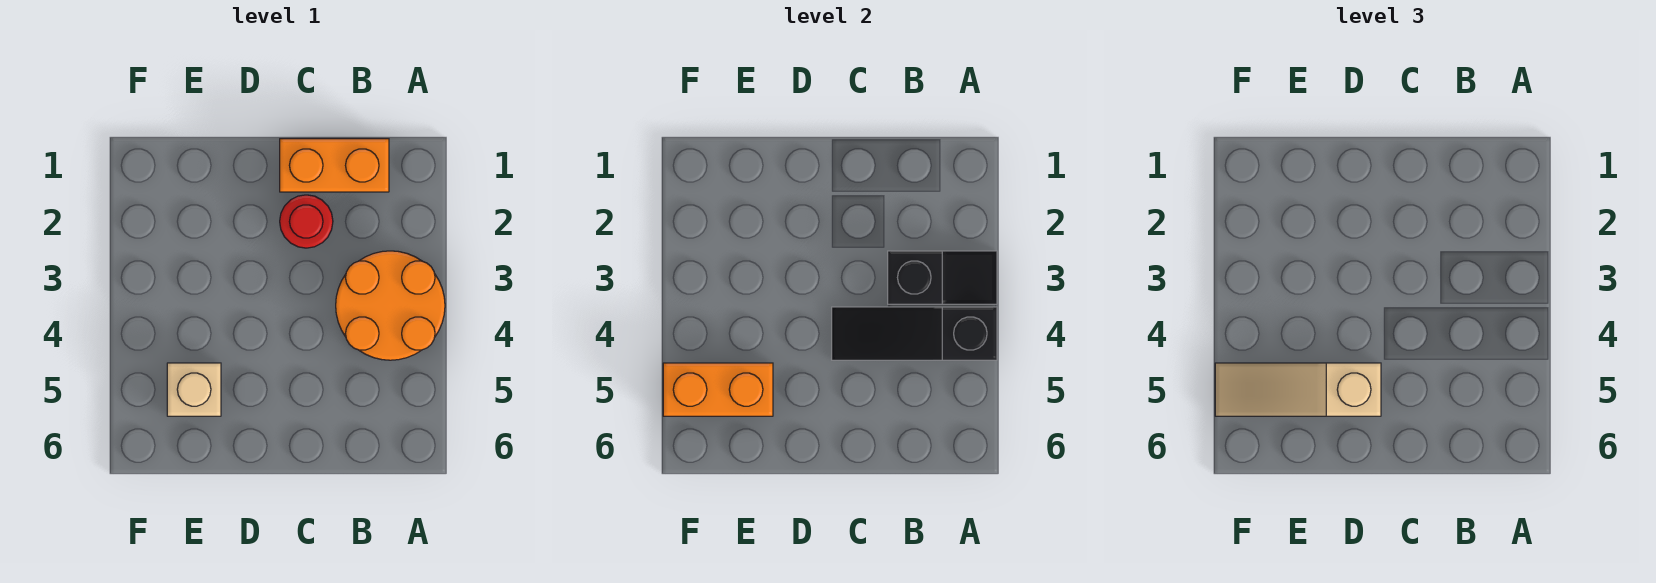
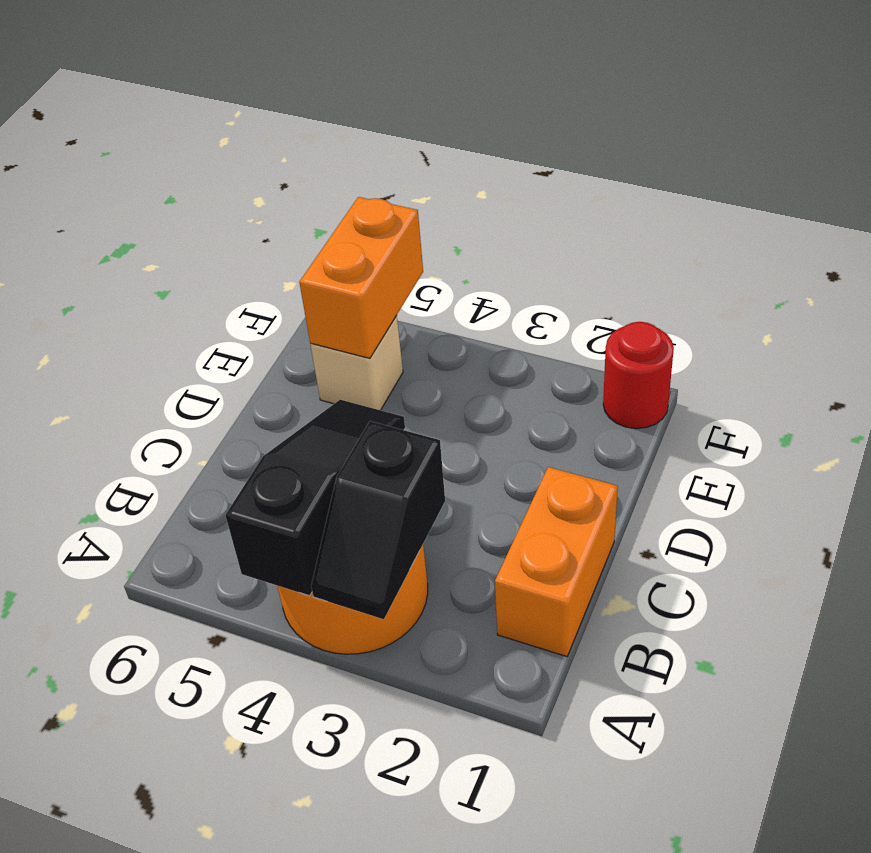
red round brick C2 level 1 -> red round brick F1 level 1
tan slope D5:F5 level 3 top D -> none

